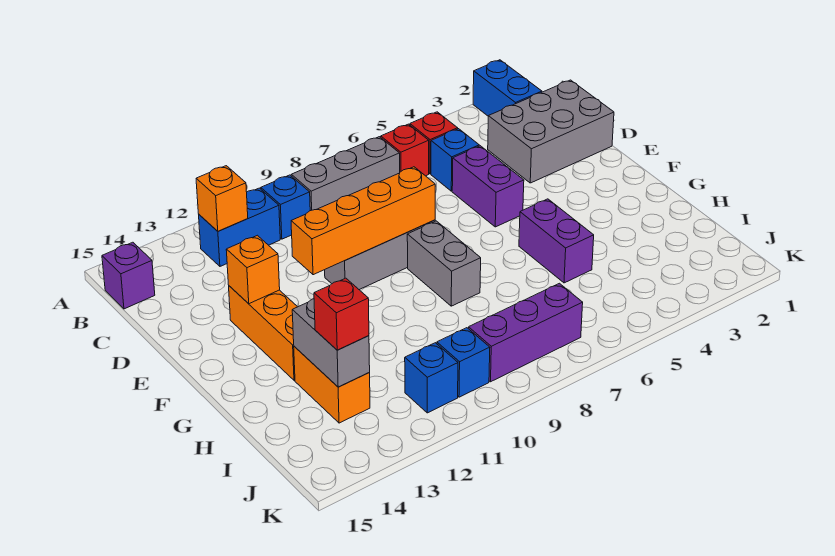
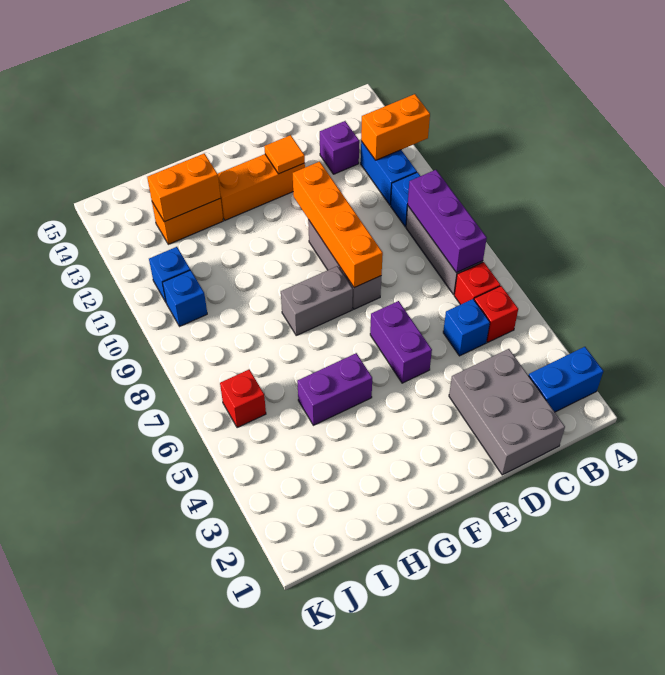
orange brick B12 level 2 -> orange brick A12:B12 level 2
purple brick B15 level 1 -> purple brick C13 level 1
purple brick D5:E5 level 1 -> purple brick E5:E6 level 1
orange brick E13 level 2 -> orange tile E13 level 2
grey brick H13:I13 level 2 -> orange brick H13:I13 level 2
red brick I13 level 3 -> red brick J6 level 1
purple brick J7:J9 level 1 -> purple brick B7:B9 level 2

